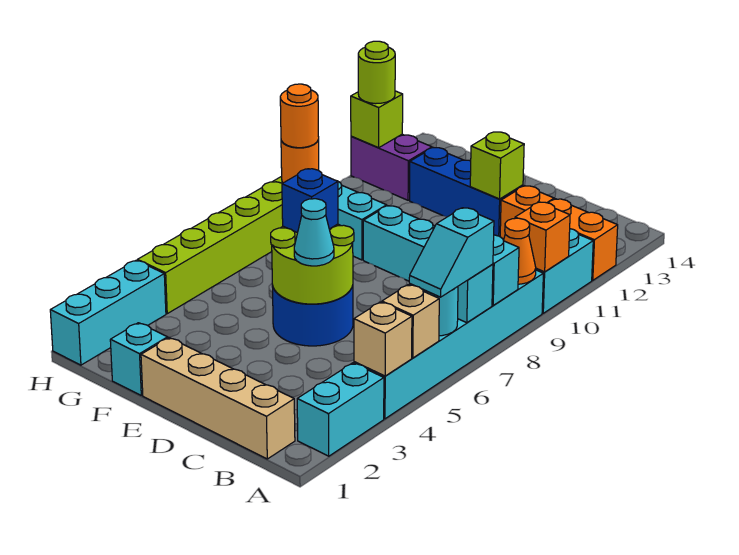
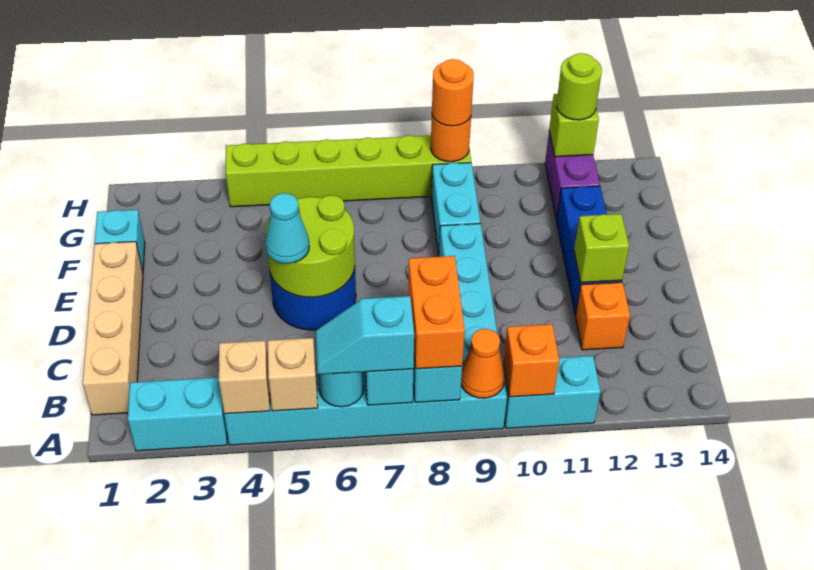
orange brick A12:B12 level 1 -> orange brick A8:B8 level 3
blue brick E6 level 3 -> none
cyan brick H1:H3 level 1 -> none

